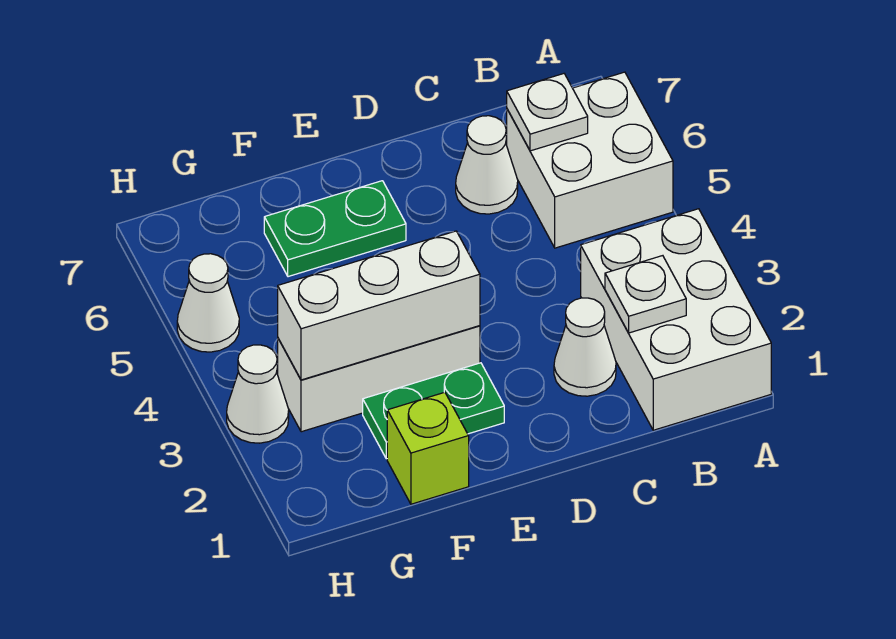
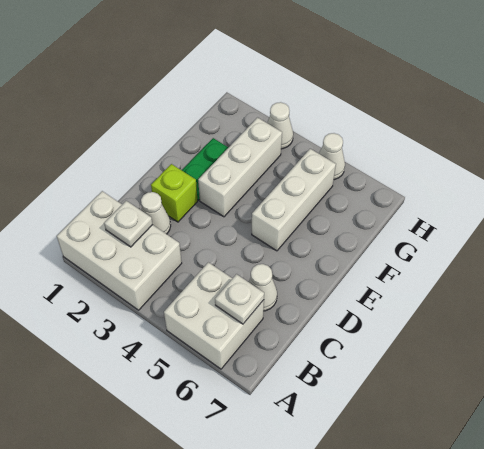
white brick E3:G3 level 2 -> white brick E5:G5 level 1
green plate E6:F6 level 1 -> none
lime brick F1 level 1 -> lime brick D2 level 1

